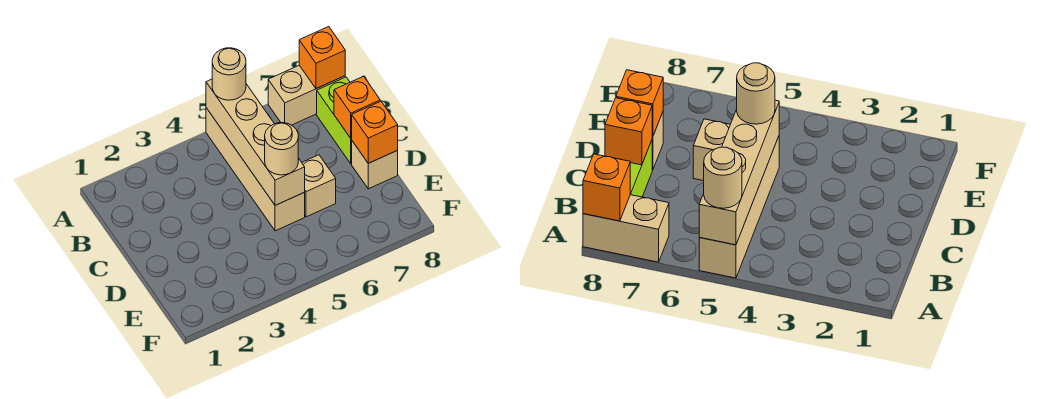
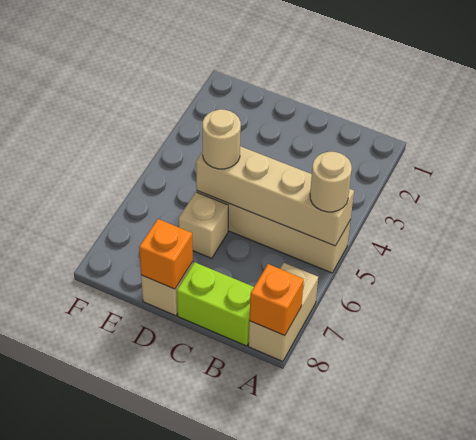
orange brick C8 level 2 -> none

